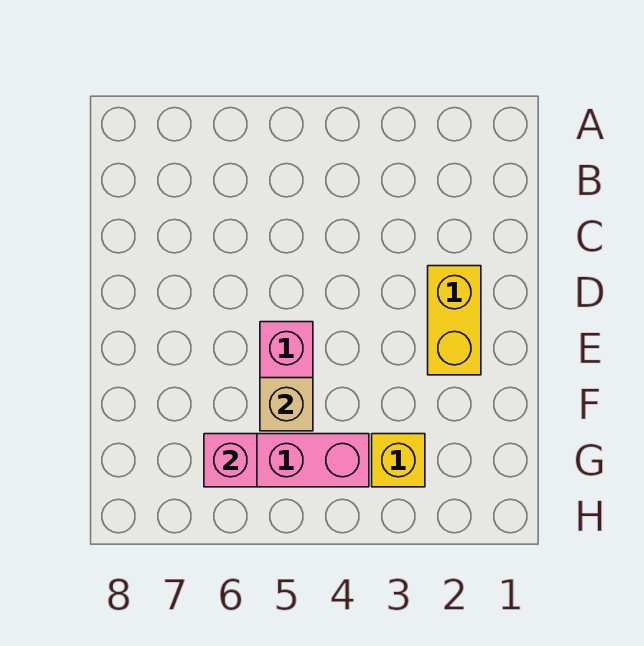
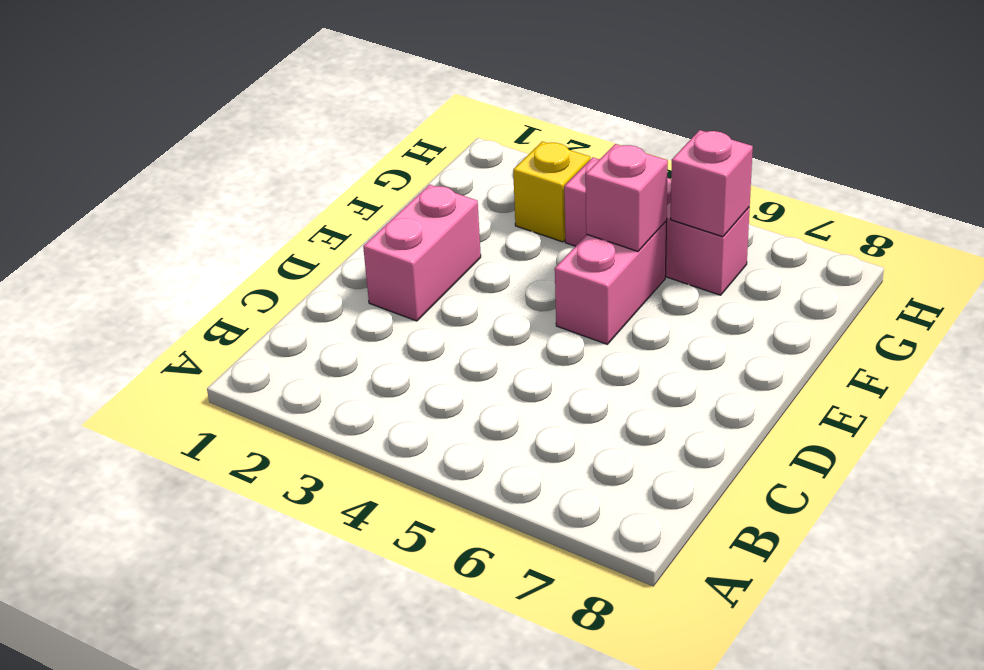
yellow brick D2:E2 level 1 -> pink brick D2:E2 level 1
tan brick F5 level 2 -> pink brick F5 level 2

